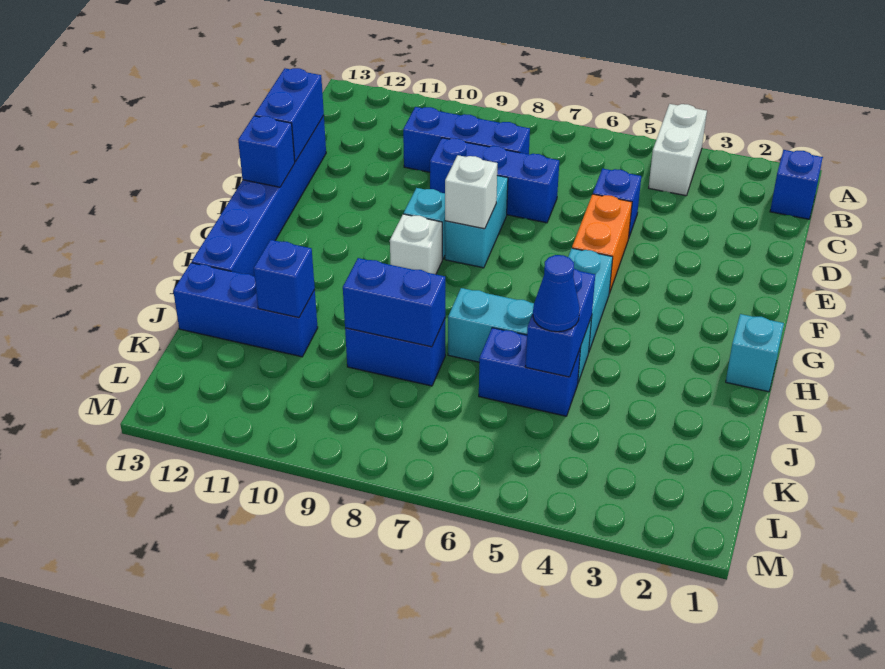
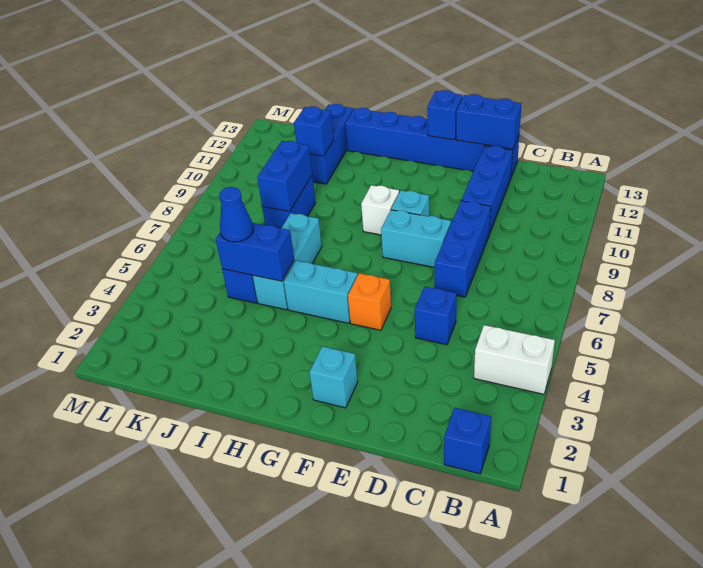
blue brick C8:C10 level 1 -> blue brick D10:D12 level 1
orange brick E5:F5 level 1 -> orange brick F5 level 1
white brick F8 level 2 -> none
cyan brick H1 level 1 -> cyan brick F2 level 1

